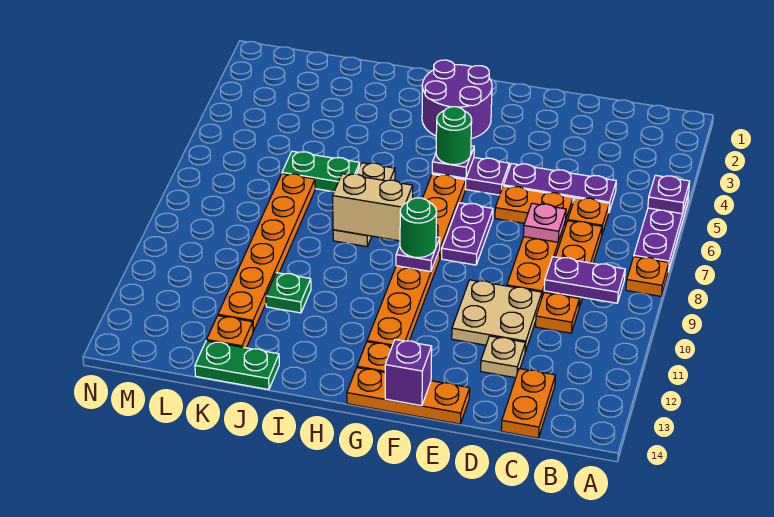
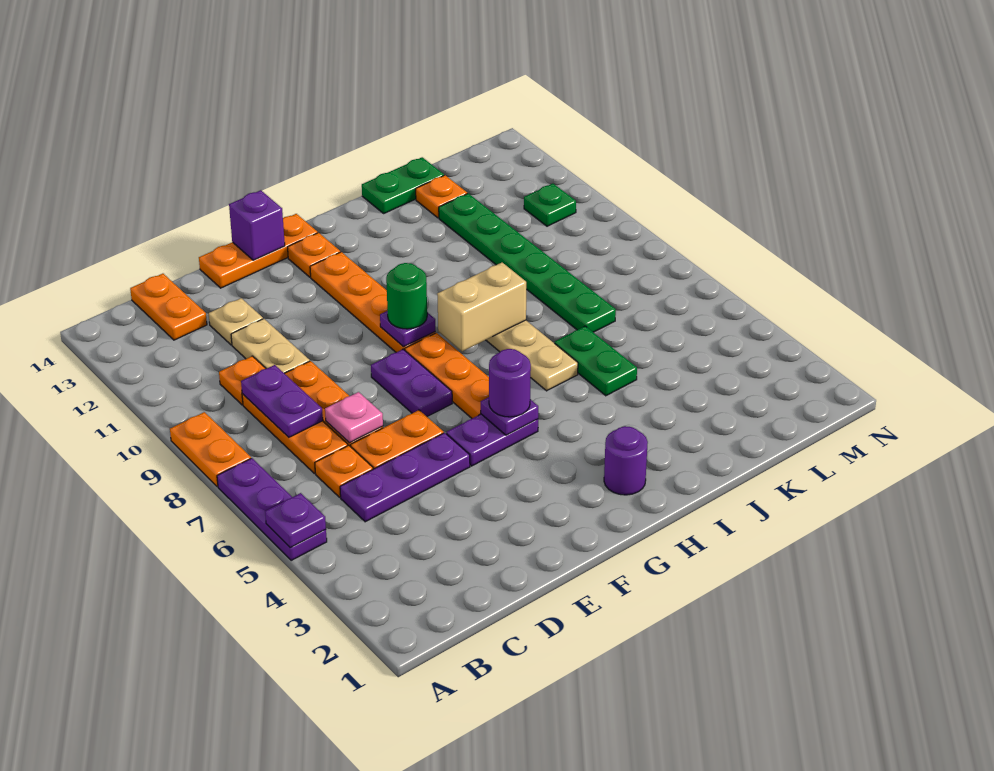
orange plate A8 level 1 -> orange plate A8:A9 level 1
purple plate B9:C9 level 2 -> purple plate C8:C9 level 2
tan plate D10:E11 level 1 -> tan plate D10:D11 level 1
purple round brick G2:H3 level 1 -> purple round brick H2 level 1
green round brick G5 level 3 -> purple round brick G5 level 3
green plate J6:K6 level 1 -> green plate J5:J6 level 1
green plate J11 level 1 -> green plate M11 level 1
orange plate K7:K12 level 1 -> green plate K7:K12 level 1

